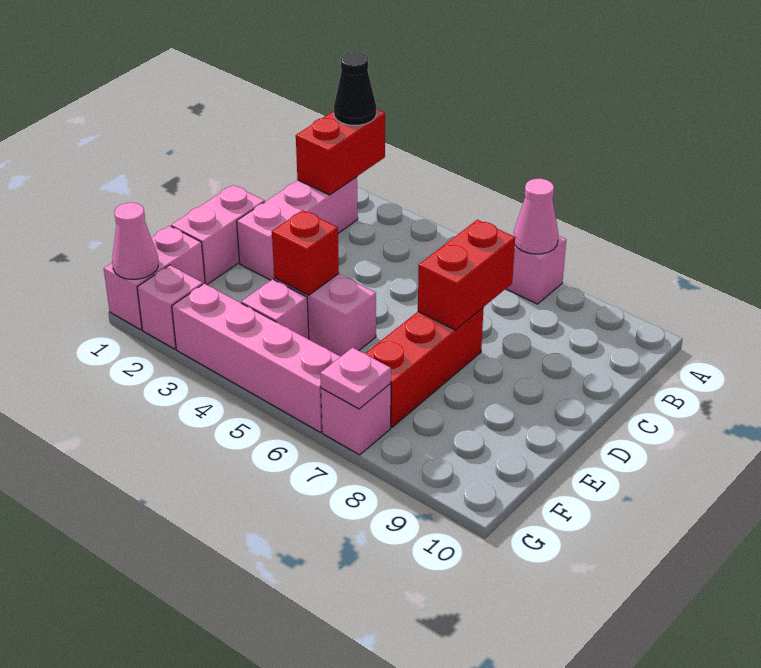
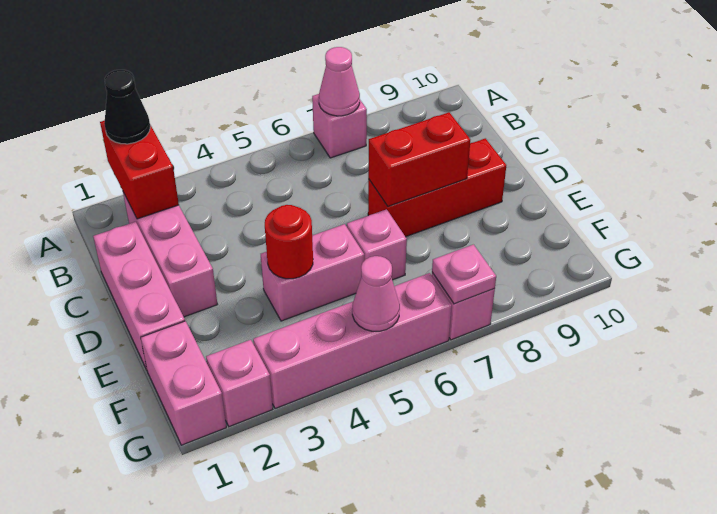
red brick C7:D7 level 2 -> red brick D7:D8 level 2
pink brick D1:E1 level 1 -> pink brick C1:E1 level 1
red brick D7:F7 level 1 -> red brick D7:D9 level 1
red brick E4 level 2 -> red round brick E4 level 2
pink brick F4 level 1 -> pink brick E6 level 1
pink cone G1 level 2 -> pink cone G5 level 2

